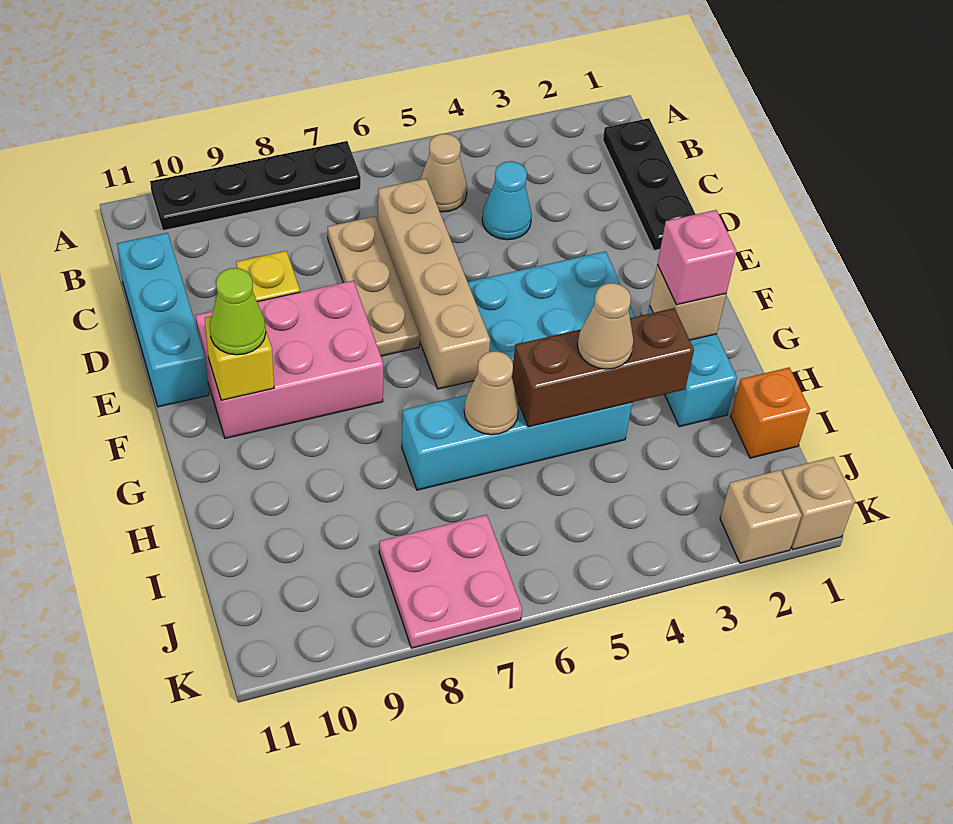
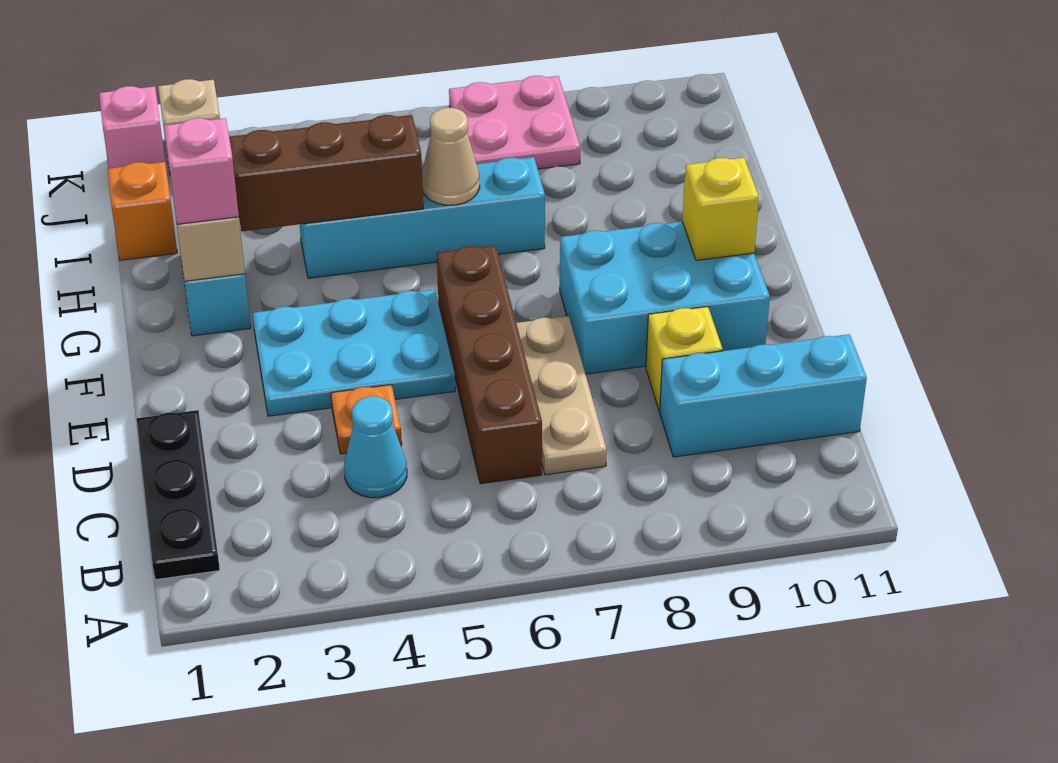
black plate A7:A10 level 1 -> none
tan cone B5 level 1 -> none
tan brick C6:F6 level 1 -> brown brick C6:F6 level 1
cyan brick C11:E11 level 1 -> cyan brick C9:C11 level 1
none -> orange plate D4 level 1
pink brick E8:F10 level 1 -> cyan brick E8:F10 level 1
lime cone F10 level 3 -> none
tan cone H4 level 3 -> none
tan brick K1 level 1 -> pink brick K1 level 1

